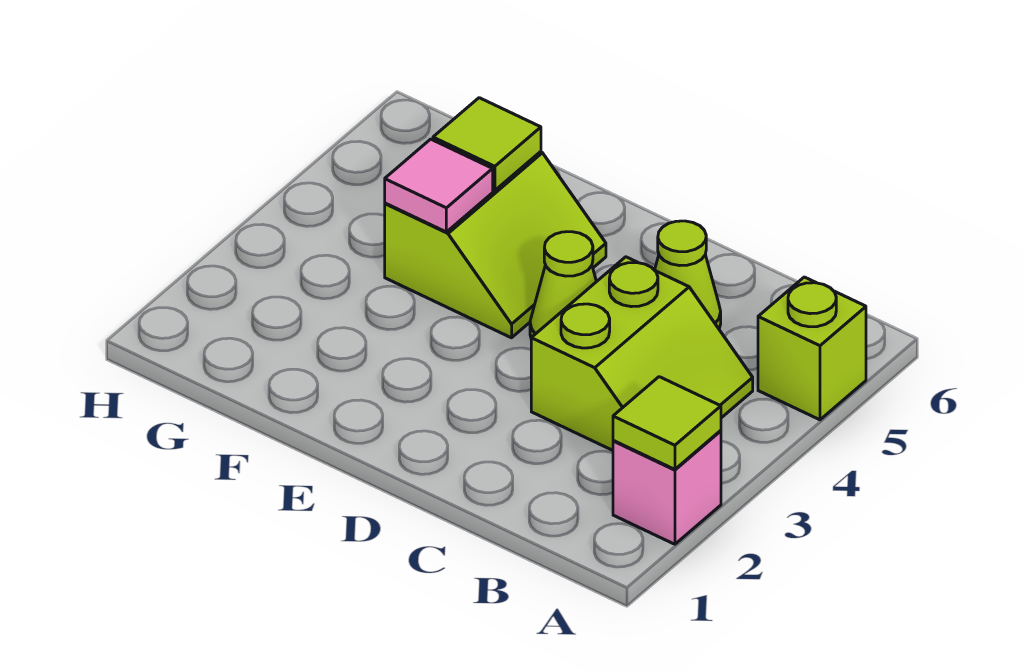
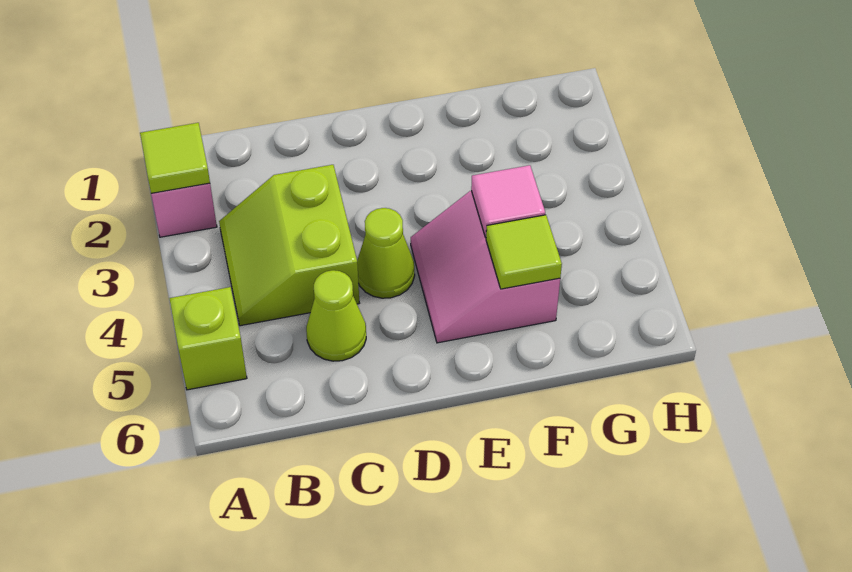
lime slope E4:F5 level 1 top F -> pink slope E4:F5 level 1 top F

